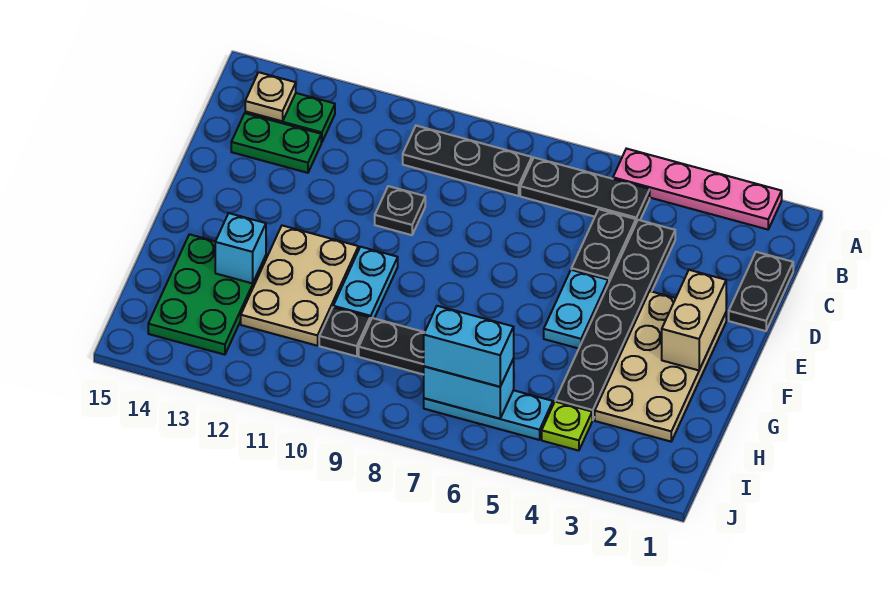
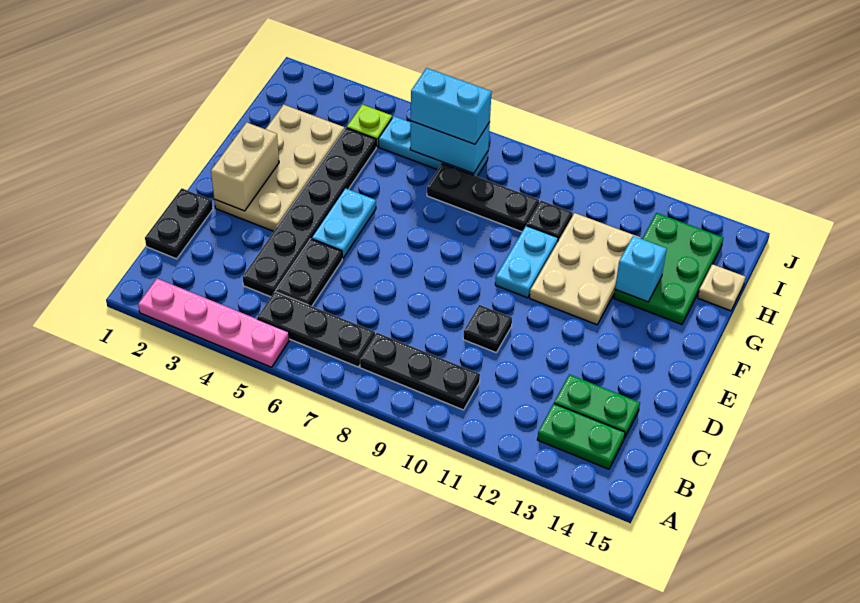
tan plate B14 level 2 -> tan plate H15 level 1

